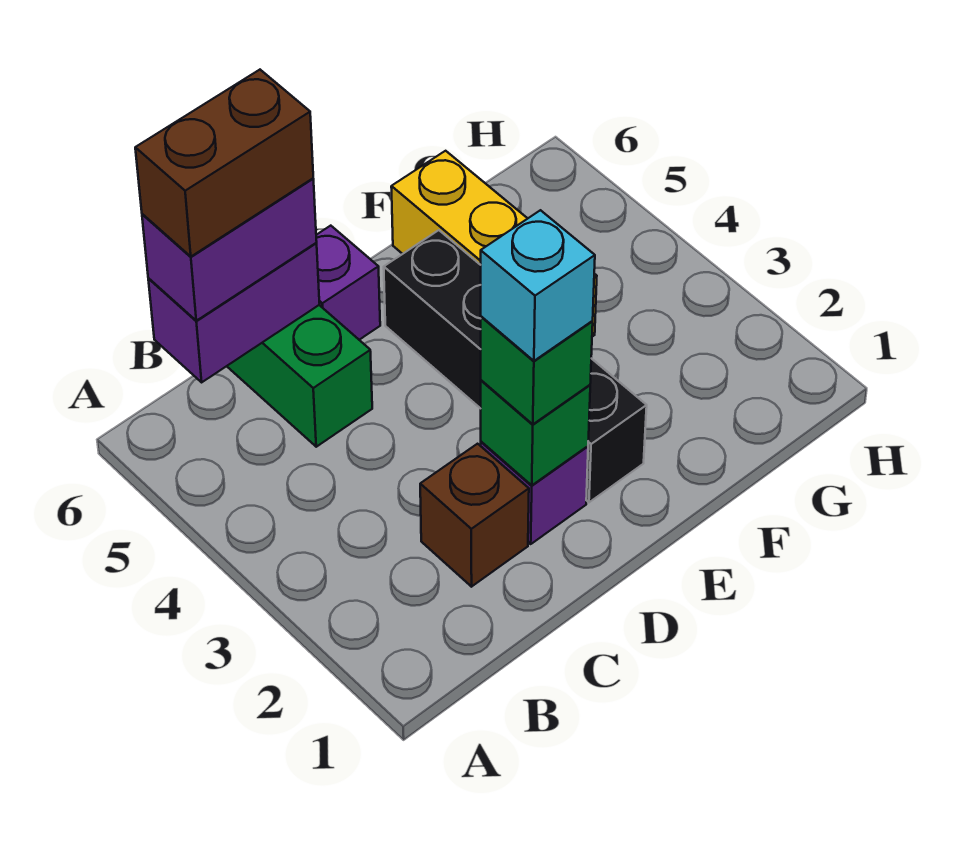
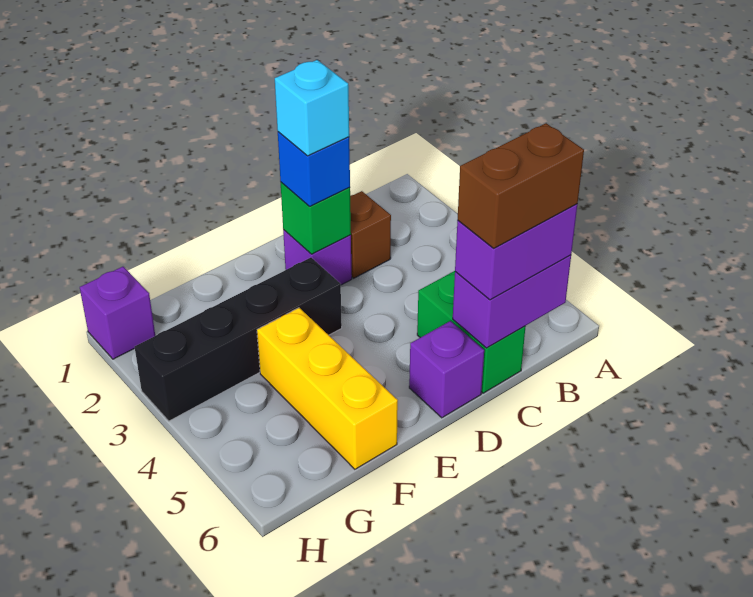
green brick D2 level 3 -> blue brick D2 level 3
black brick E2:E5 level 1 -> black brick E3:H3 level 1
none -> purple brick H1 level 1

